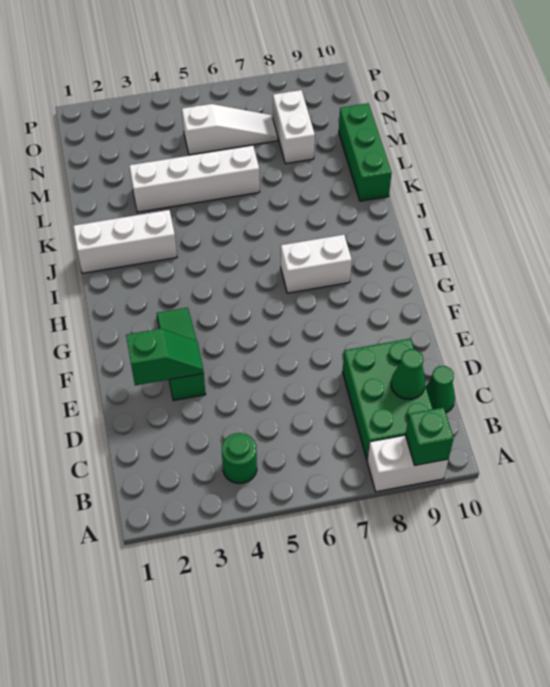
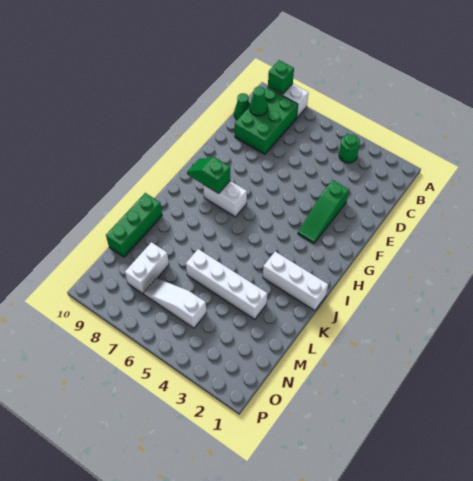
green slope E2:E3 level 2 top 2 -> green slope H8:H9 level 2 top 8

